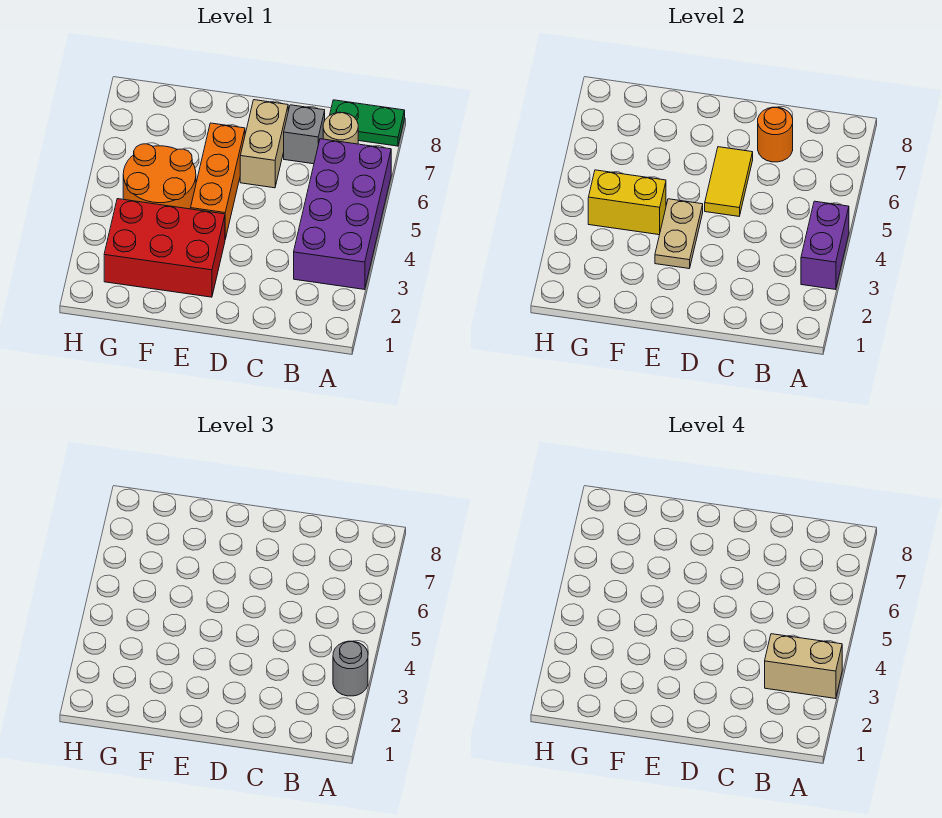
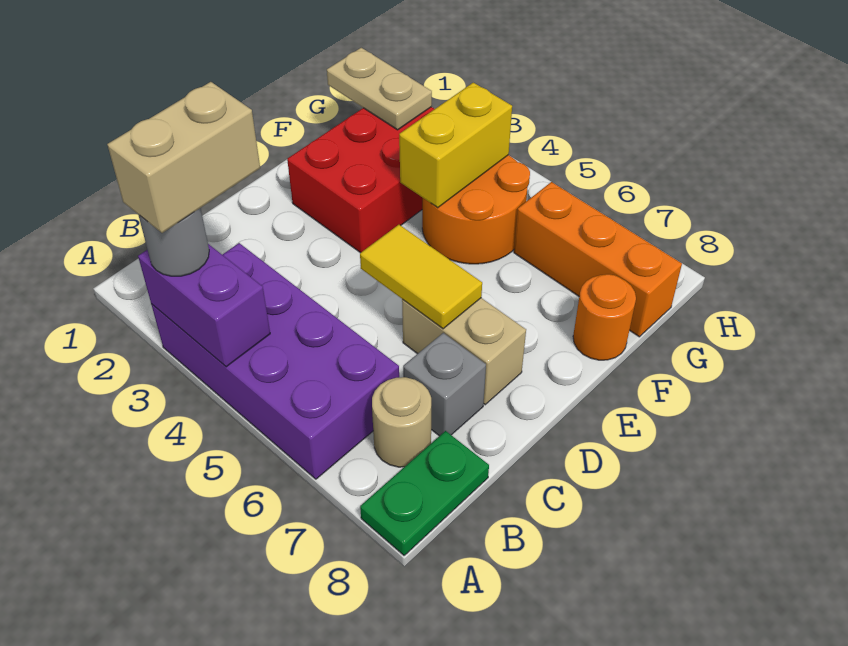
orange round brick C7 level 2 -> orange round brick F8 level 1
tan plate E3:E4 level 2 -> tan plate G1:G2 level 2
orange brick E4:E6 level 1 -> orange brick G6:G8 level 1

